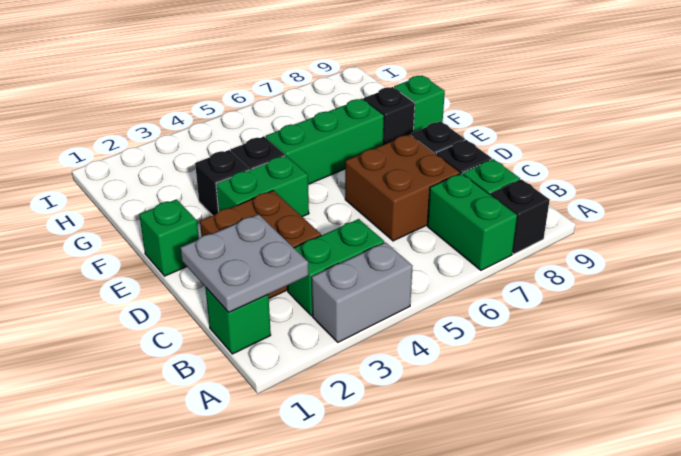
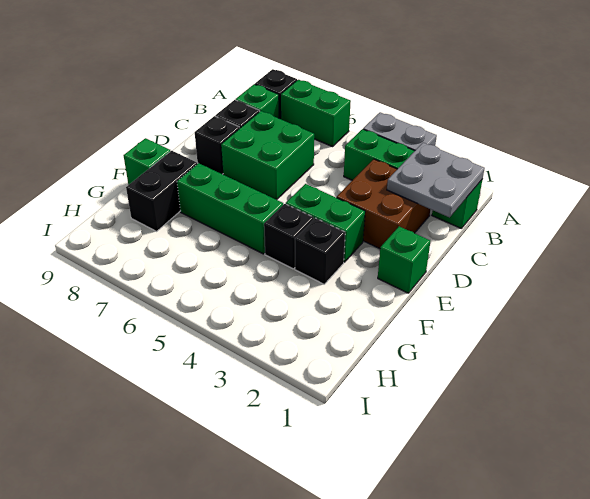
green brick A7:B7 level 1 -> green brick A6:A7 level 1
brown brick C6:D7 level 1 -> green brick C6:D7 level 1
black brick F8 level 1 -> black brick F8:G8 level 1

